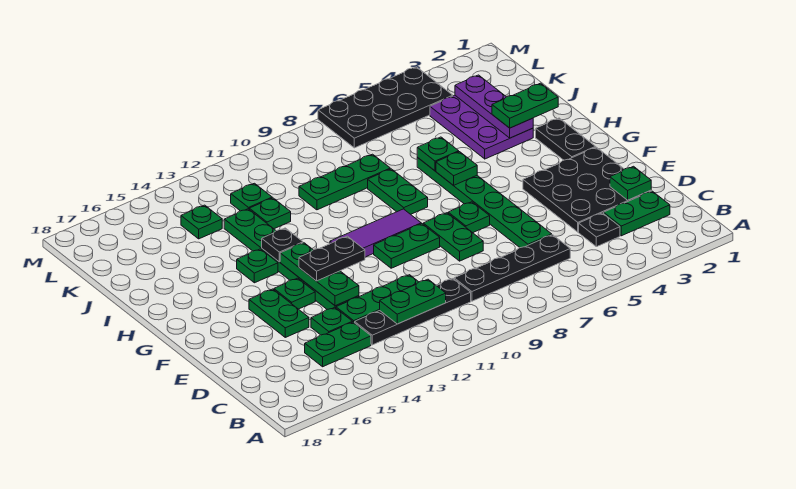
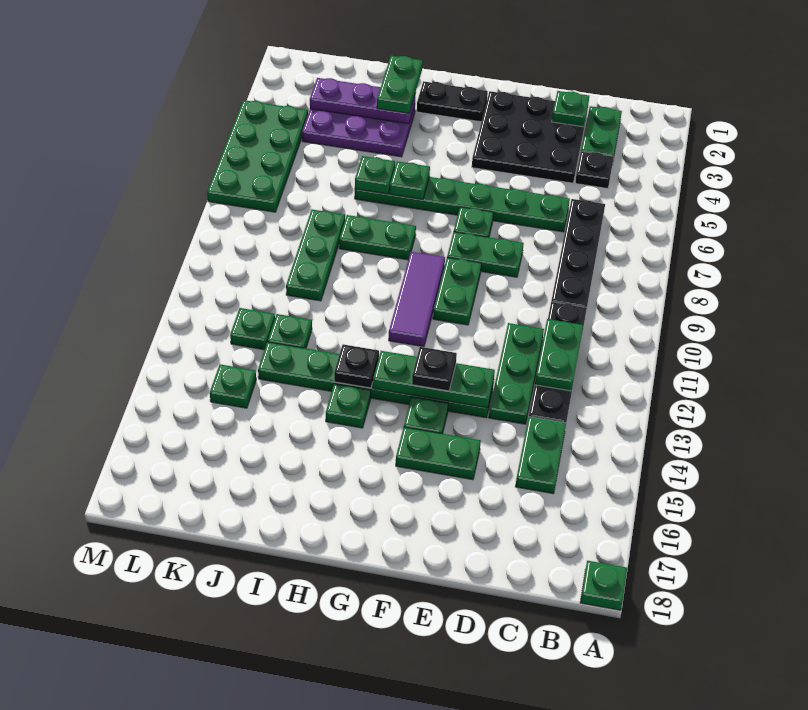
green plate D14 level 1 -> green plate A18 level 1
black plate F12:F13 level 3 -> black plate F13 level 3
black plate L4:M7 level 1 -> green plate L4:M7 level 1

